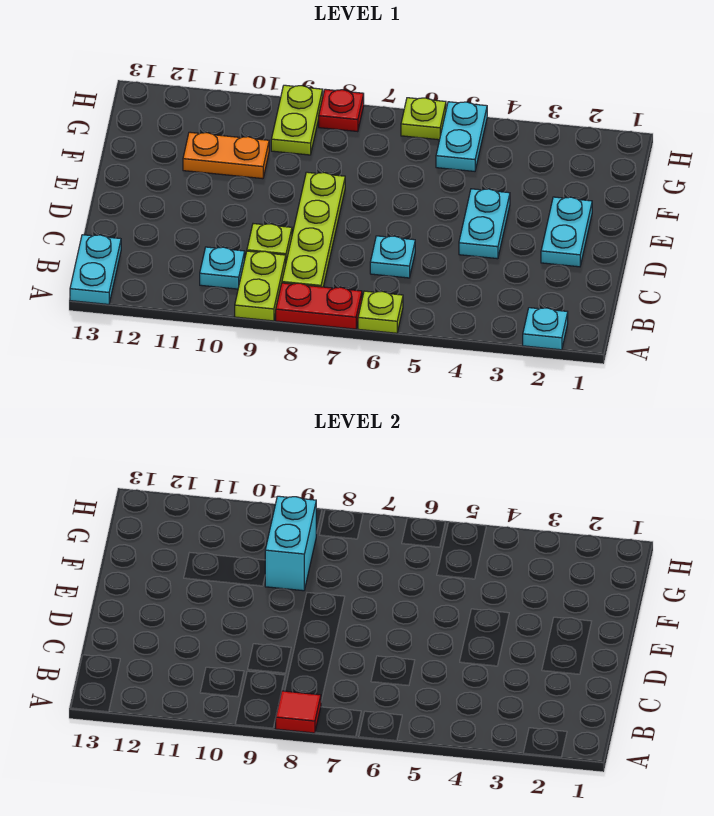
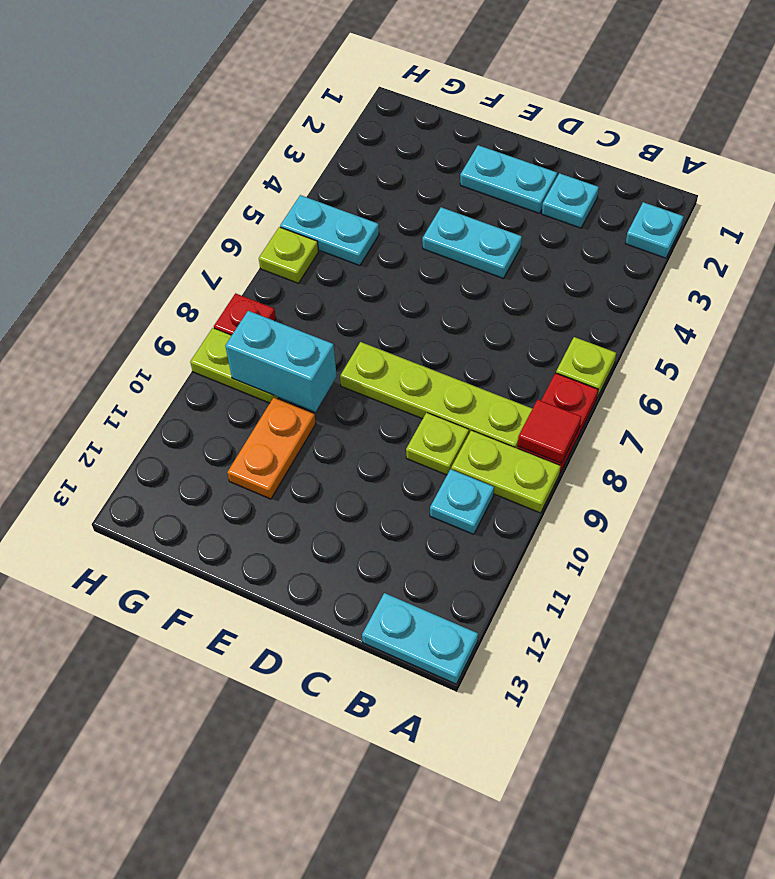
cyan plate C6 level 1 -> cyan plate C2 level 1

